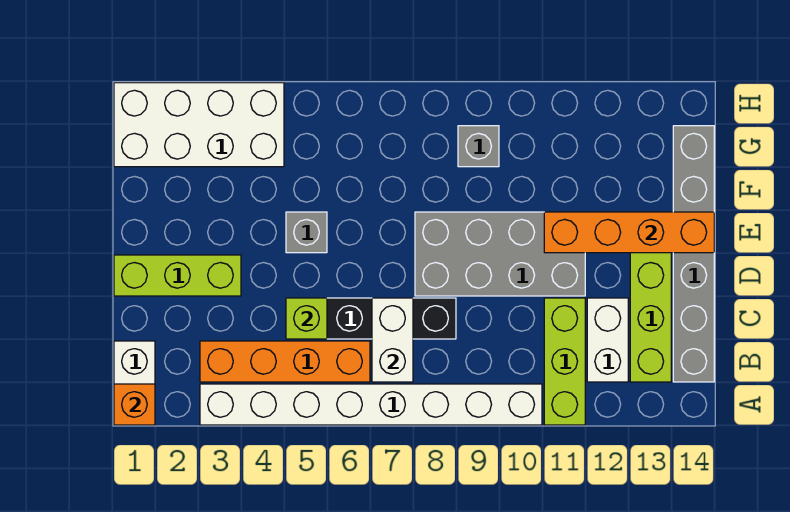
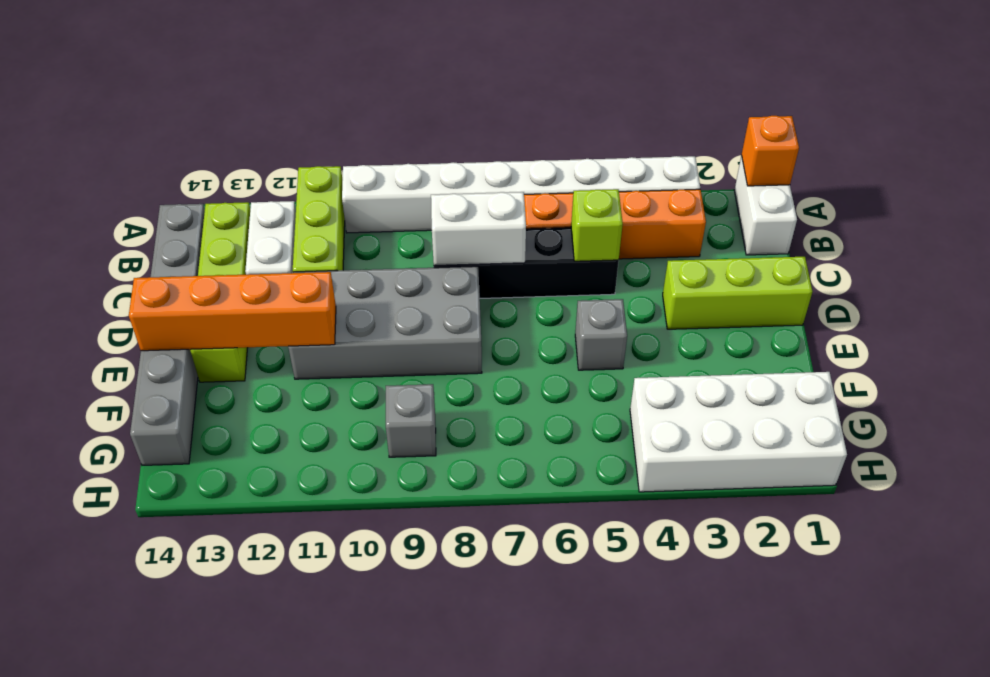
white brick B7:C7 level 2 -> white brick C7:C8 level 2

